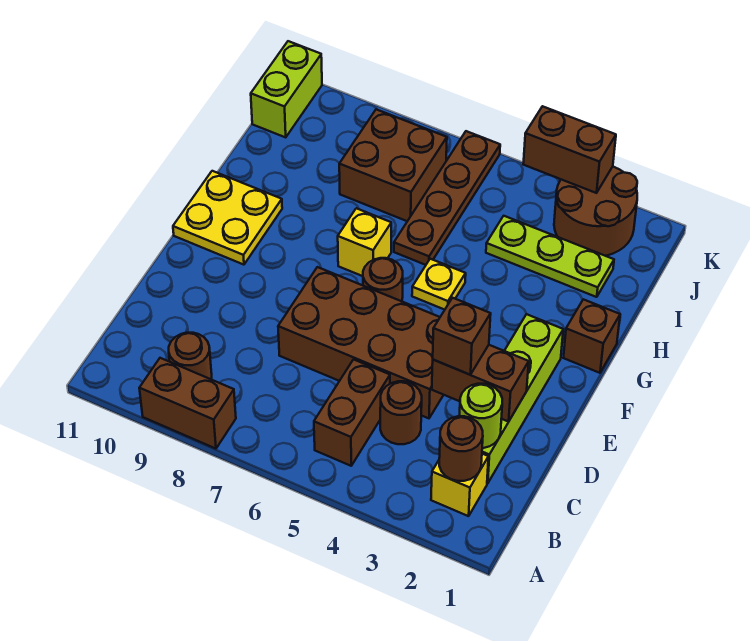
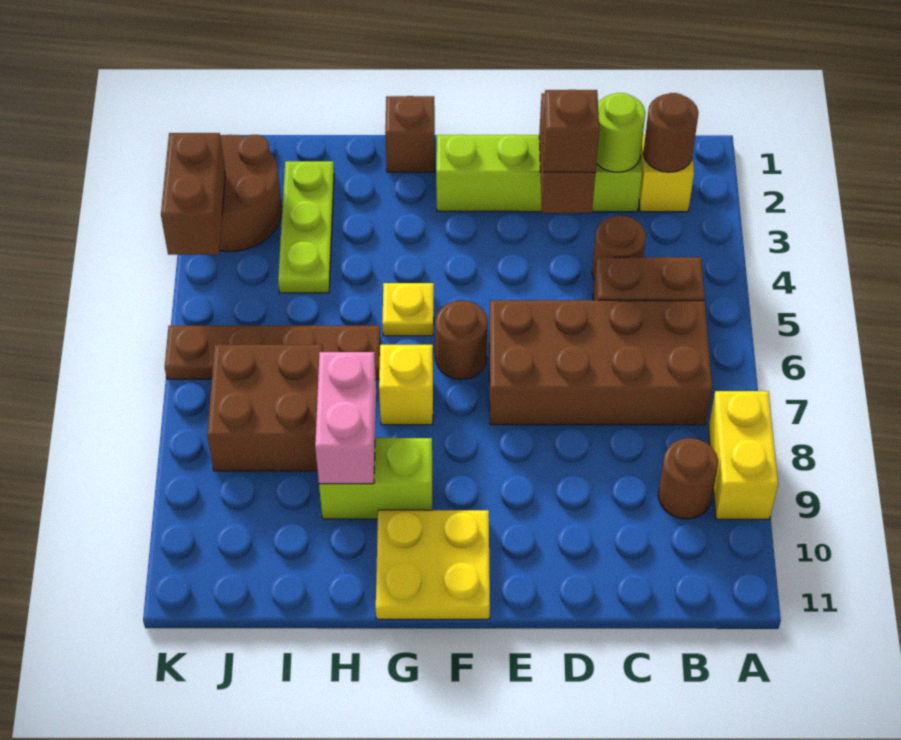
brown brick A8:A9 level 1 -> yellow brick A8:A9 level 1
brown brick D4:E7 level 1 -> brown brick B6:E7 level 1
none -> pink brick H8:H9 level 2
lime brick J11:K11 level 1 -> lime brick G9:H9 level 1

